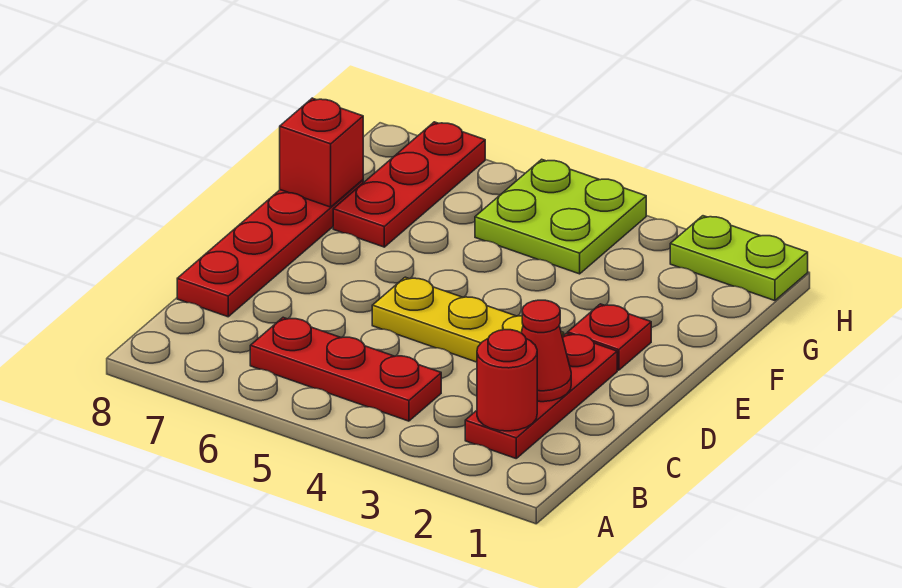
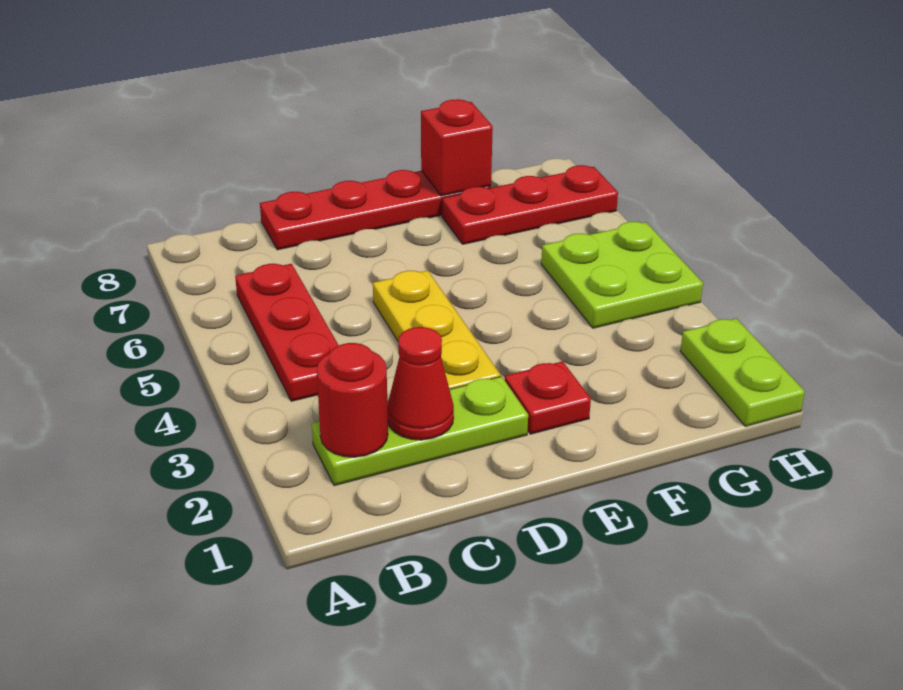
red plate B2:D2 level 1 -> lime plate B2:D2 level 1

